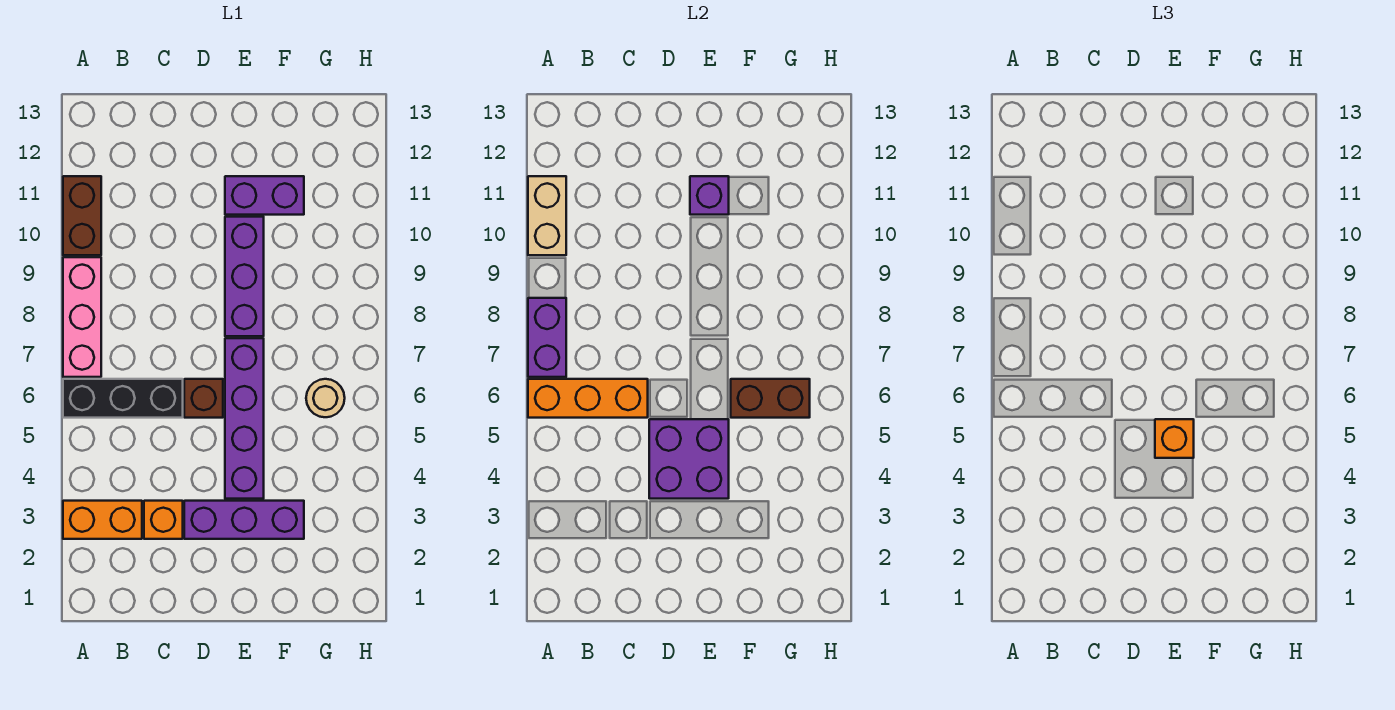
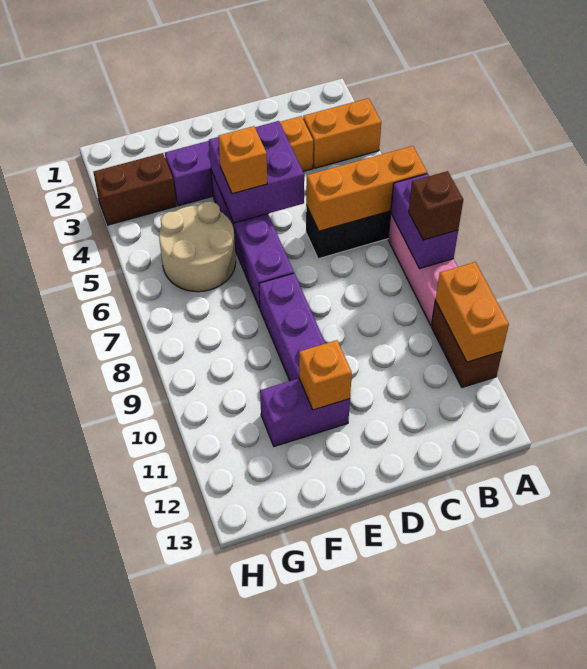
tan brick A10:A11 level 2 -> orange brick A10:A11 level 2
brown brick D6 level 1 -> brown brick A8 level 3
purple brick E11 level 2 -> orange brick E11 level 2
brown brick F6:G6 level 2 -> brown brick G3:H3 level 1
tan round brick G6 level 1 -> tan round brick F5:G6 level 1

